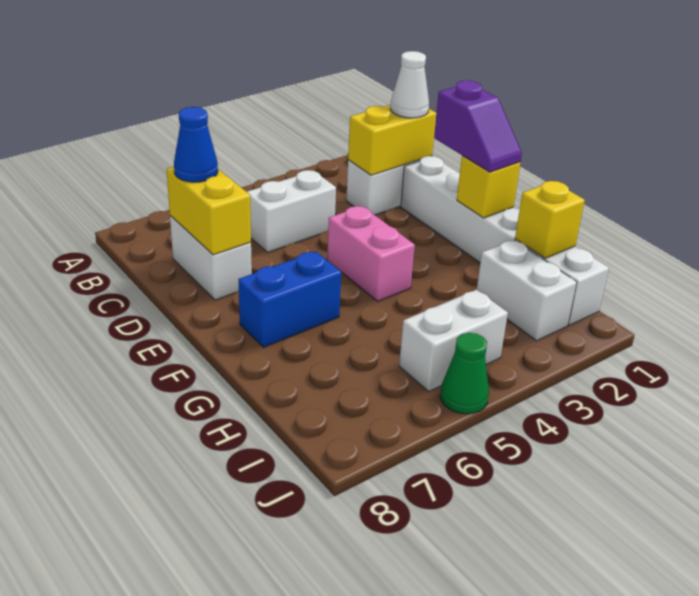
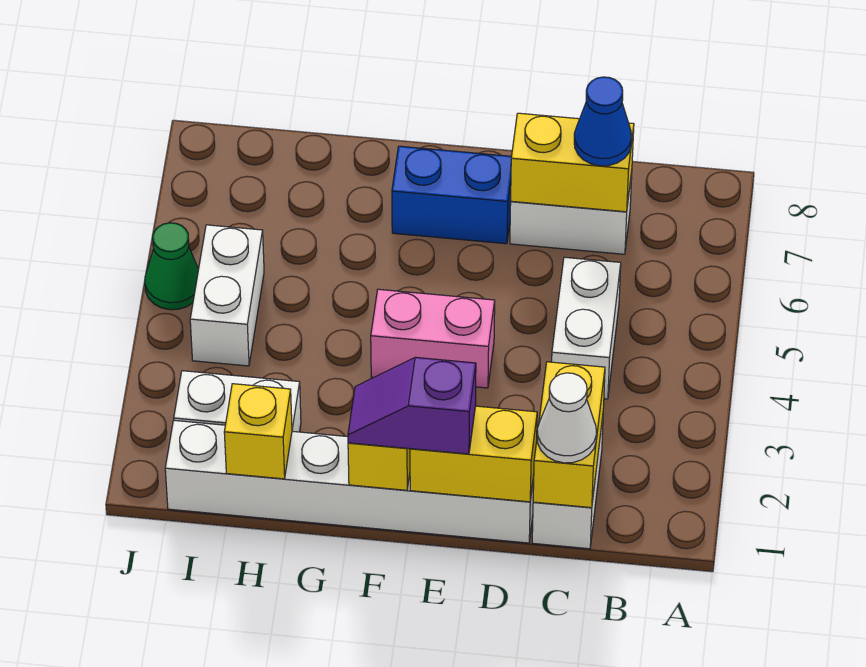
none -> yellow brick D1:E1 level 2
blue brick F6:F7 level 1 -> blue brick E7:F7 level 1

